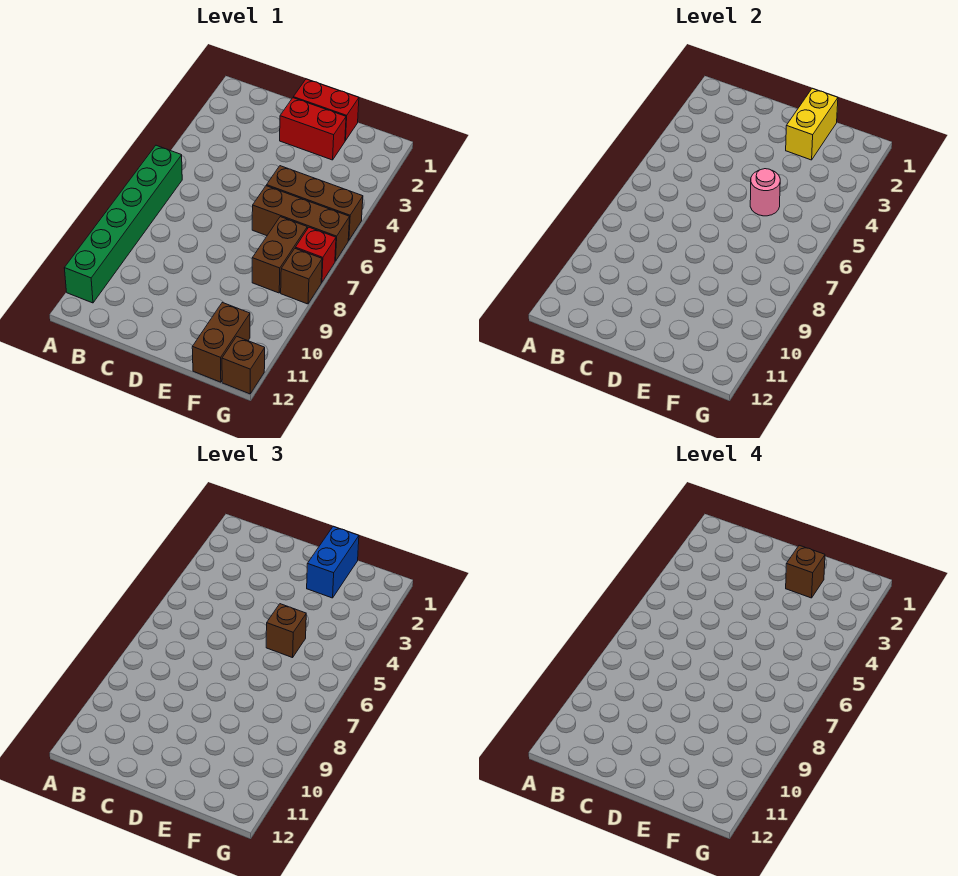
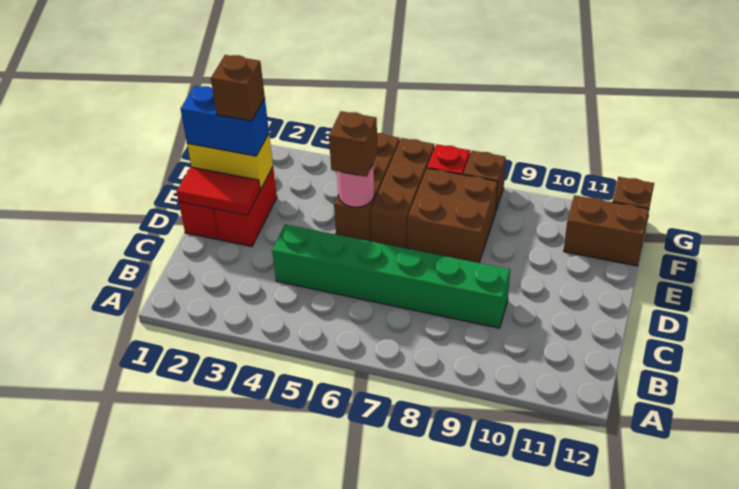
green brick A6:A11 level 1 -> green brick C4:C9 level 1
none -> red tile D1:D2 level 2
brown brick F7:F8 level 1 -> brown brick E7:F8 level 1

